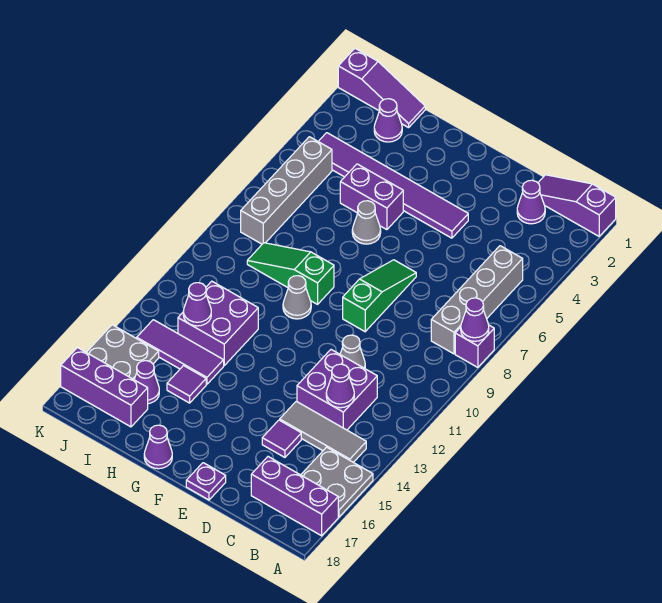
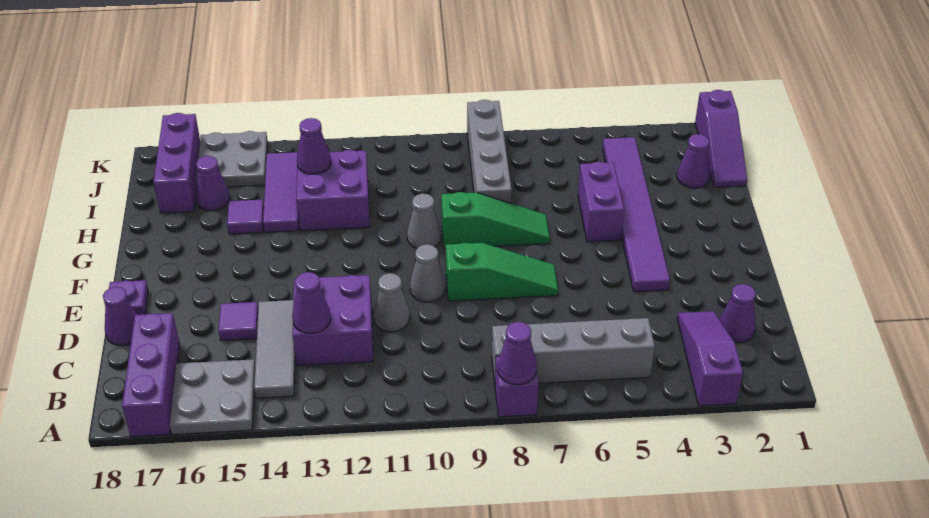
purple slope A1:C1 level 1 top A -> purple slope A3:C3 level 1 top A
grey cone G6 level 1 -> grey cone E10 level 1
green slope G9:I9 level 1 top G -> green slope G7:G9 level 1 top 9
purple cone G18 level 1 -> purple cone D18 level 1
grey brick J5:J8 level 1 -> grey brick H8:K8 level 1

